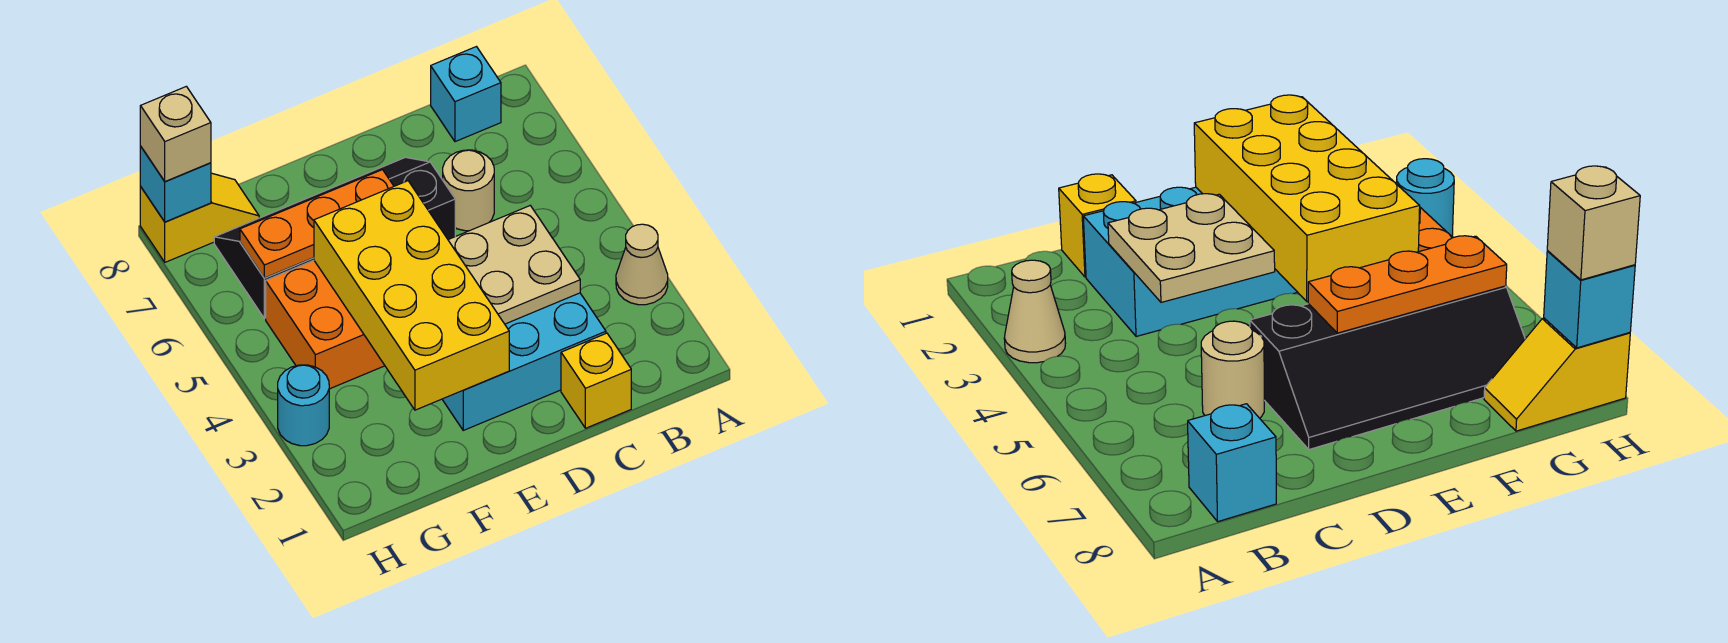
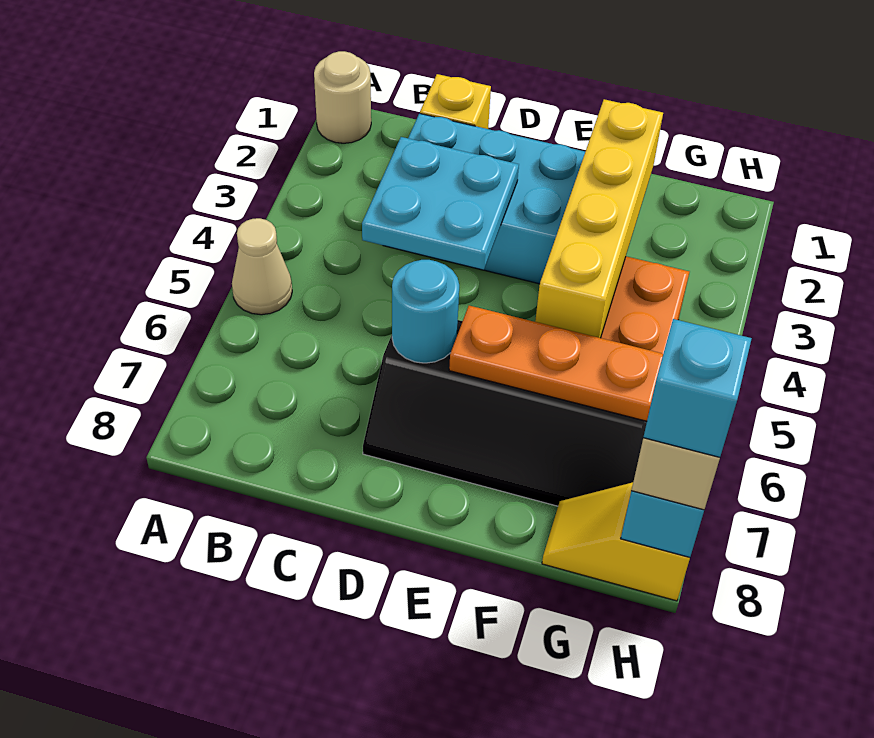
tan cone A3 level 1 -> tan cone A5 level 1
cyan brick B8 level 1 -> cyan brick H8 level 4
tan plate C3:D4 level 2 -> cyan plate C3:D4 level 2
tan round brick C6 level 1 -> tan round brick A1 level 1
yellow brick E2:F5 level 2 -> yellow brick F2:F5 level 2
cyan round brick H3 level 1 -> cyan round brick D6 level 2

